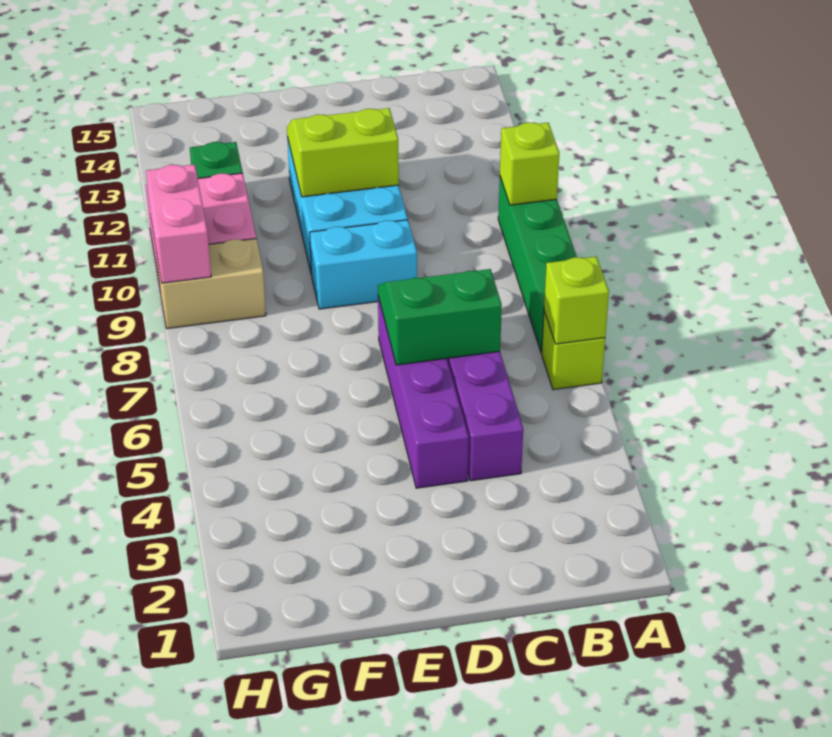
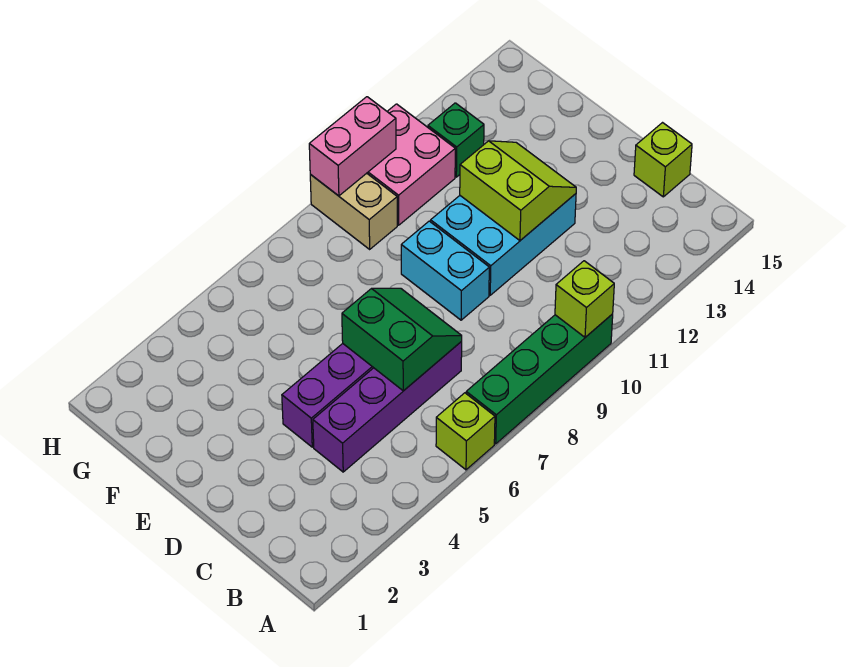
lime brick A6 level 2 -> lime brick C15 level 1

